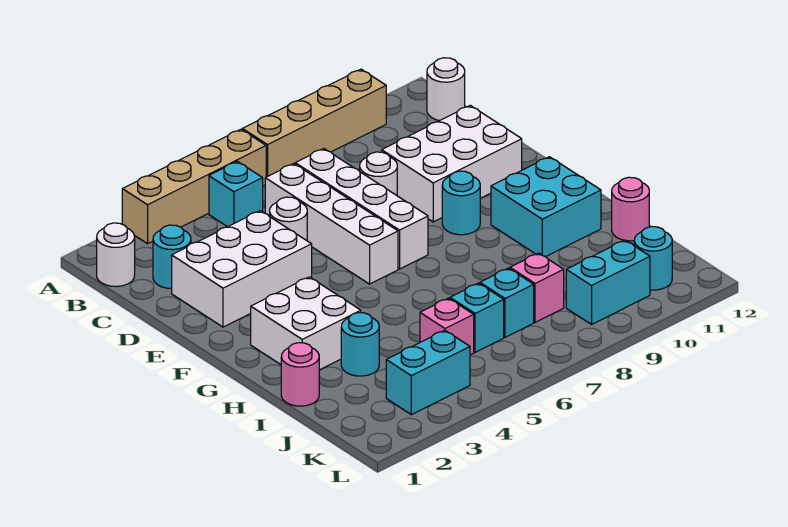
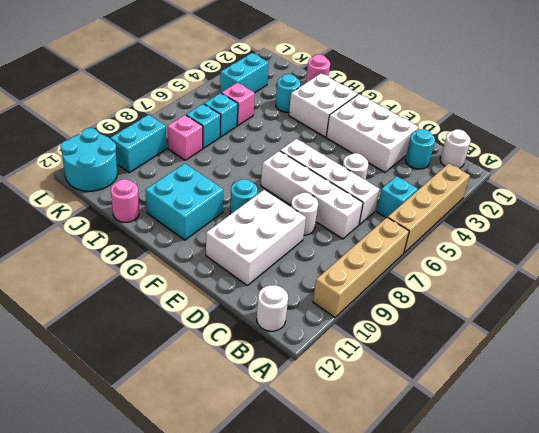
white brick D2:E4 level 1 -> white brick D2:F3 level 1
cyan round brick K11 level 1 -> cyan round brick K11:L12 level 1

